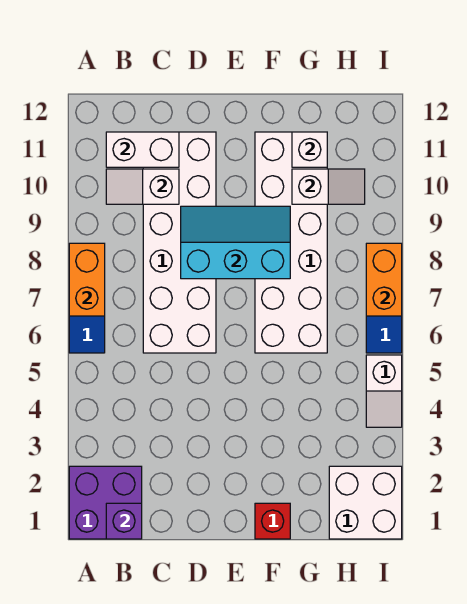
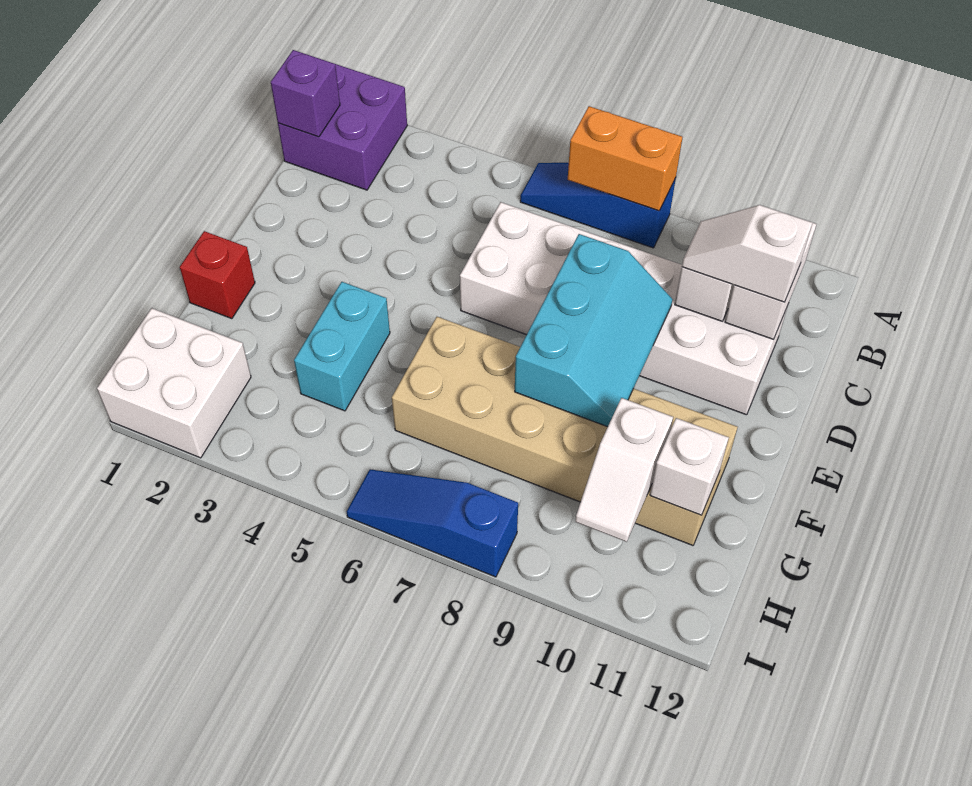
none -> cyan brick F4:G4 level 1
white brick F6:G11 level 1 -> tan brick F6:G11 level 1
white slope I4:I5 level 1 top 5 -> white slope C10:C11 level 3 top 11
orange brick I7:I8 level 2 -> none

